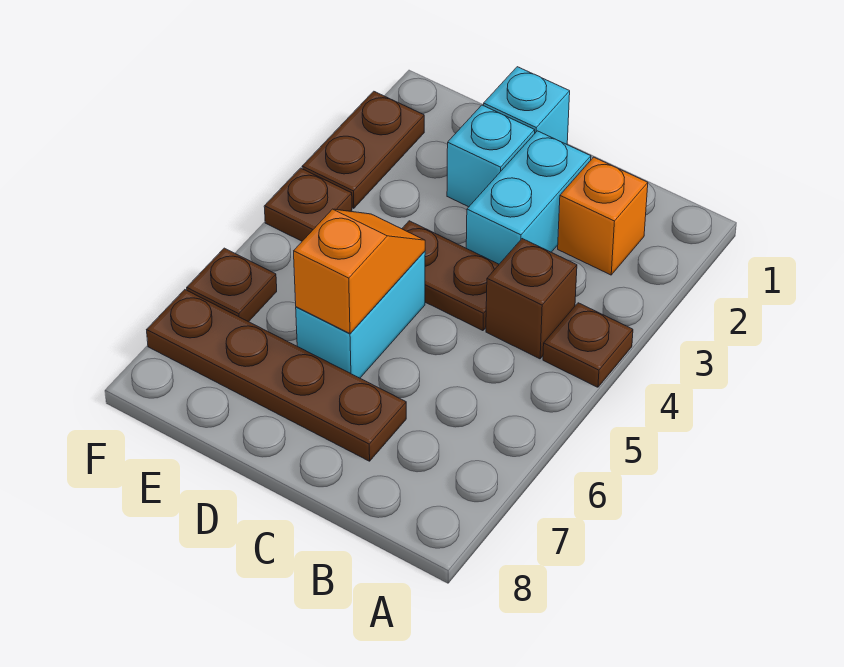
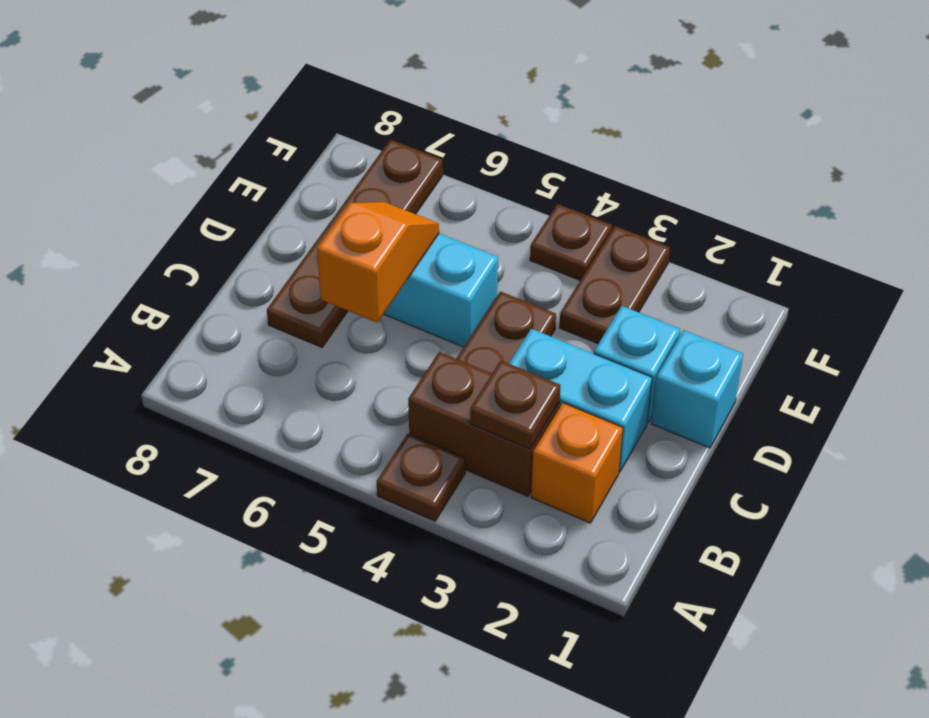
brown brick B4 level 1 -> brown brick B3:B4 level 1
orange slope D5:D6 level 2 top 6 -> orange slope C6:D6 level 2 top C
brown plate F2:F3 level 1 -> brown plate E3:F3 level 1
brown plate F6 level 1 -> brown plate B3 level 2

